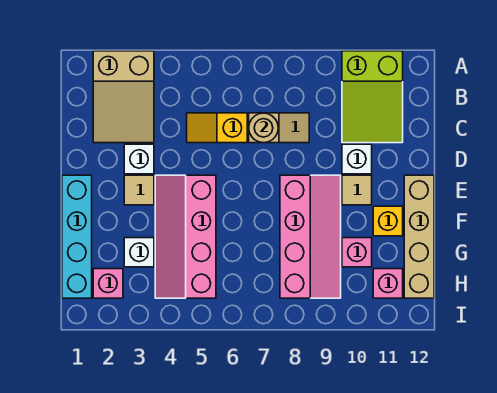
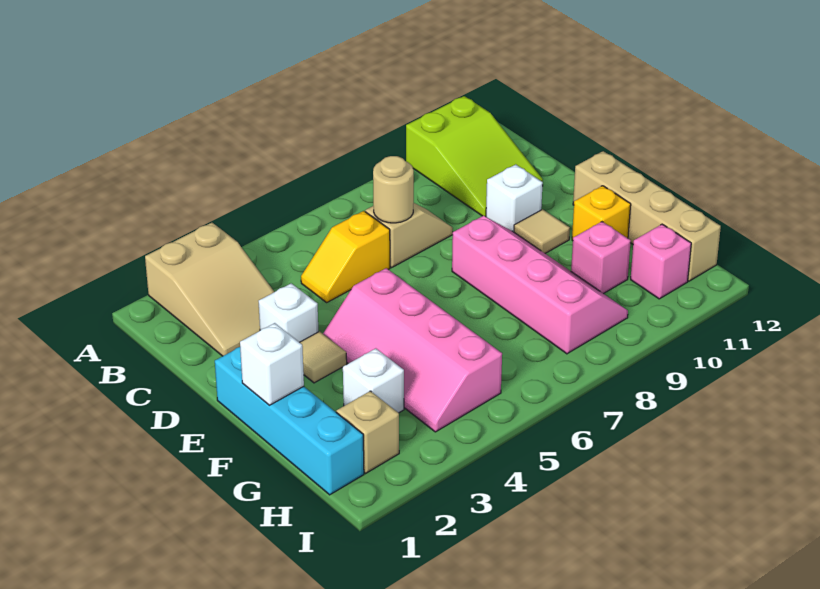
none -> white brick F1 level 2
pink brick H2 level 1 -> tan brick H2 level 1

